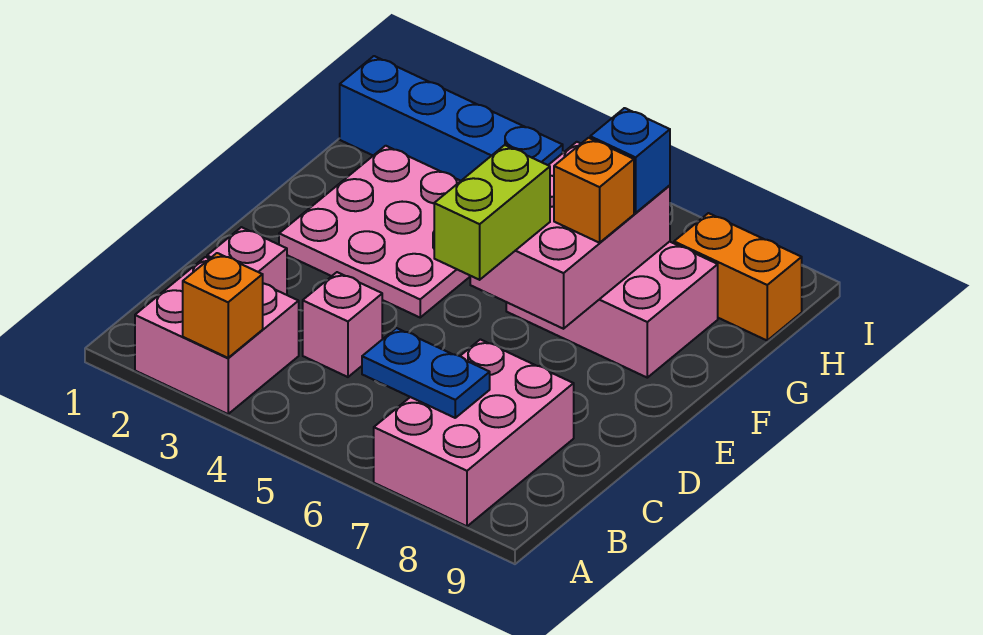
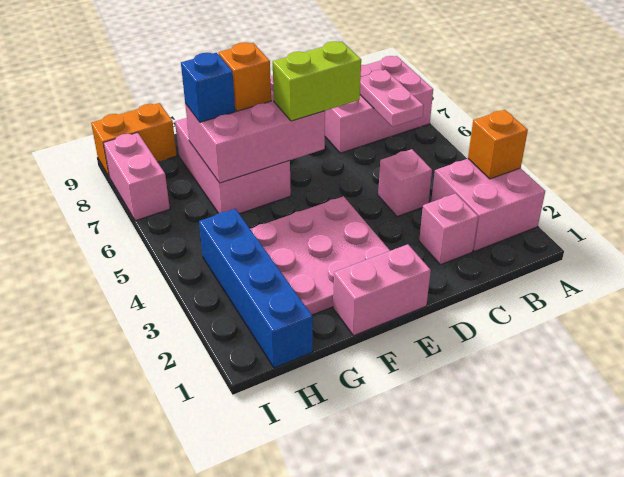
blue plate B6:B7 level 2 -> pink plate B6:B7 level 2
none -> pink brick E1:F1 level 1
orange brick H8:H9 level 1 -> orange brick H9:I9 level 1
none -> pink brick I7:I8 level 1

